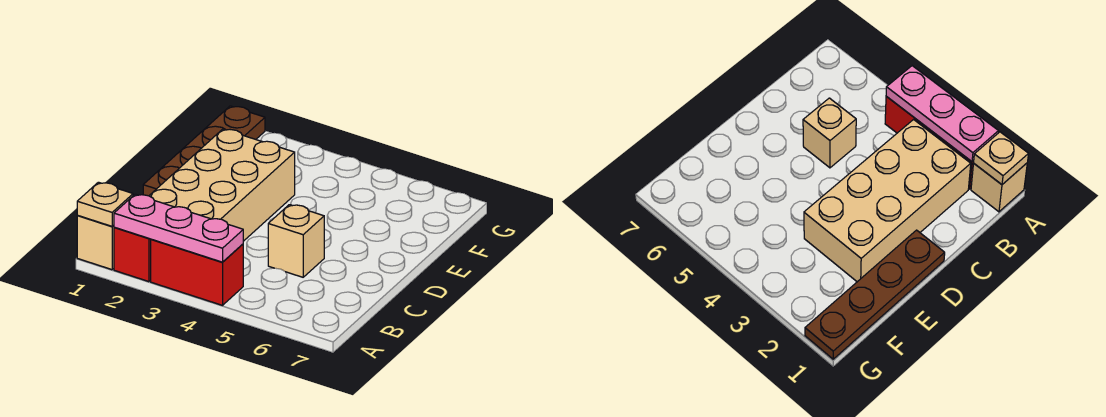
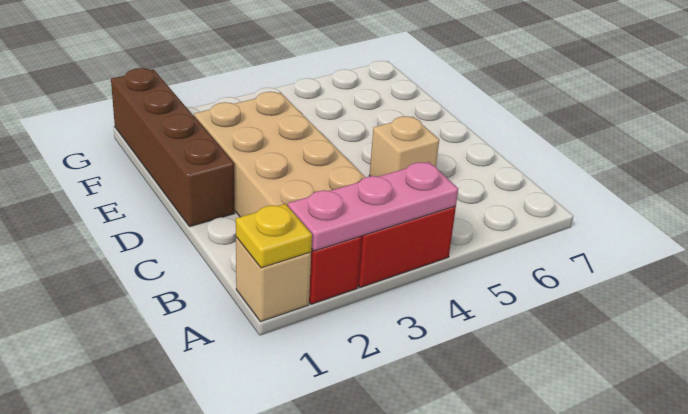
tan plate A1 level 2 -> yellow plate A1 level 2
brown plate D1:G1 level 1 -> brown brick D1:G1 level 1

